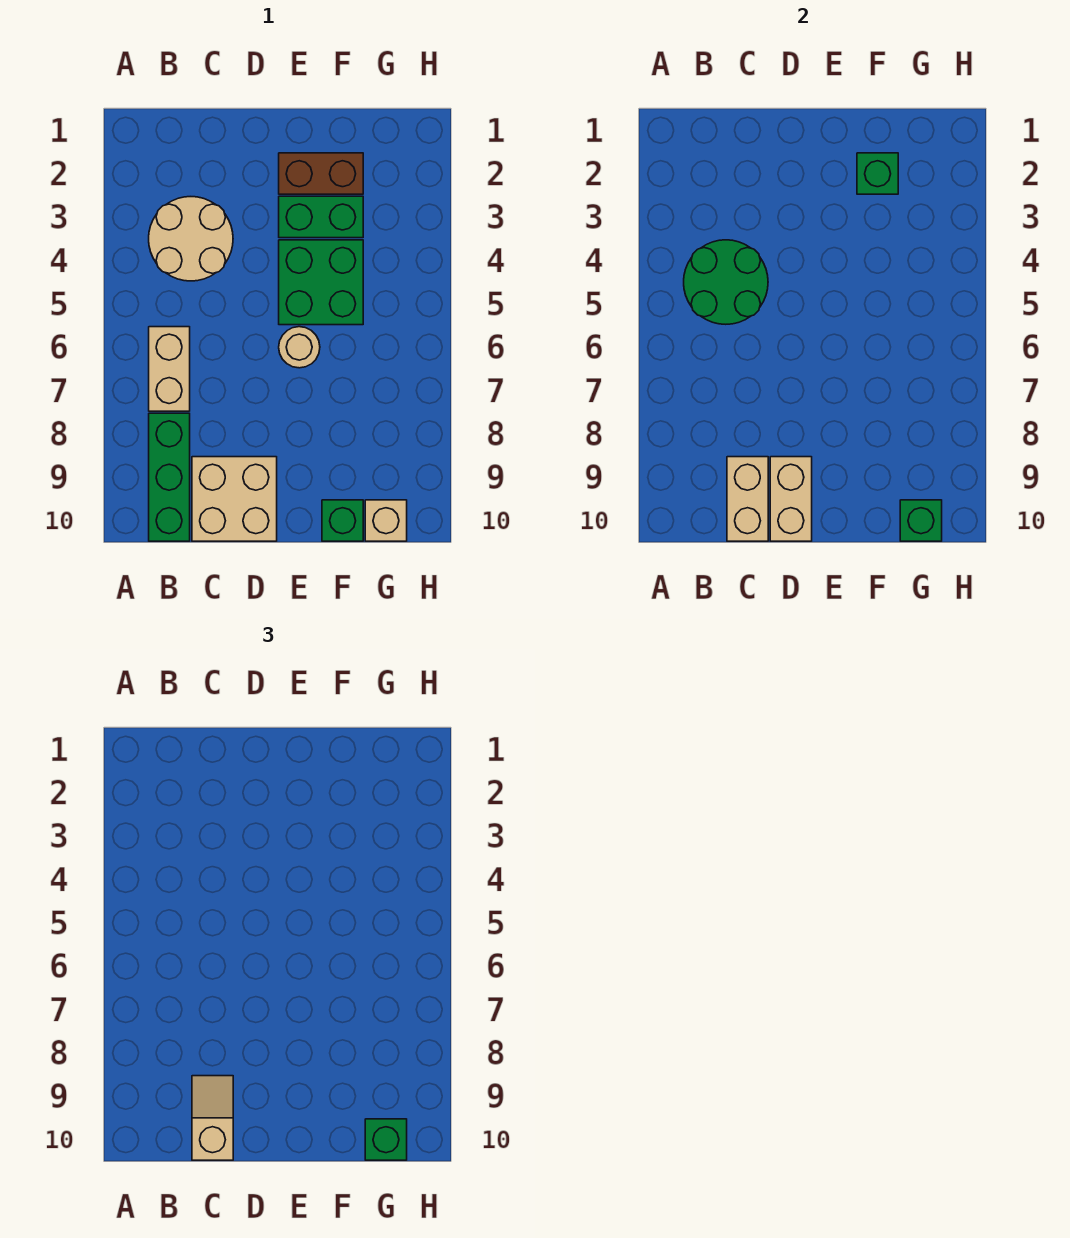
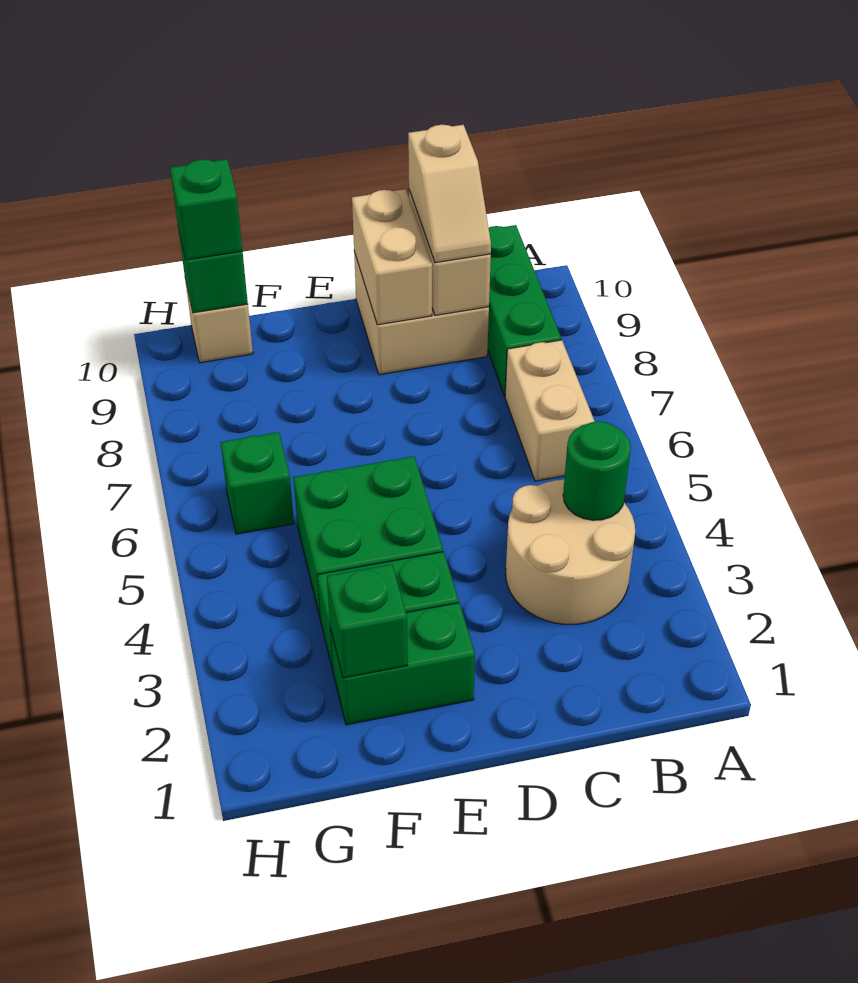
green round brick B4:C5 level 2 -> green round brick B4 level 2
brown brick E2:F2 level 1 -> green brick E2:F2 level 1
tan round brick E6 level 1 -> none
green brick F10 level 1 -> green brick G6 level 1

